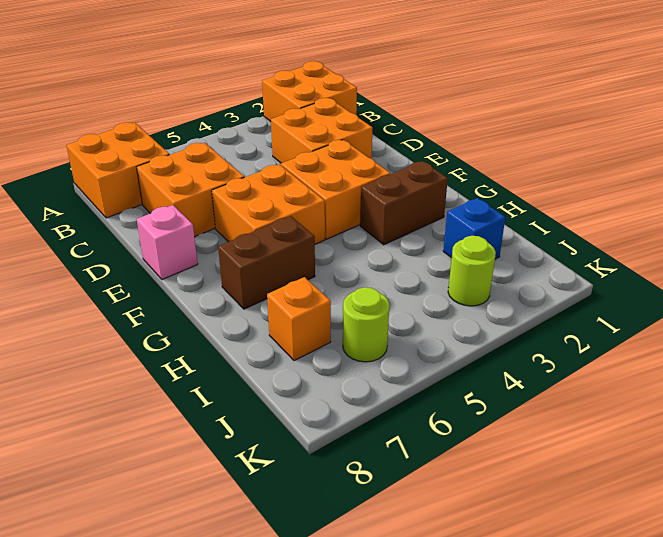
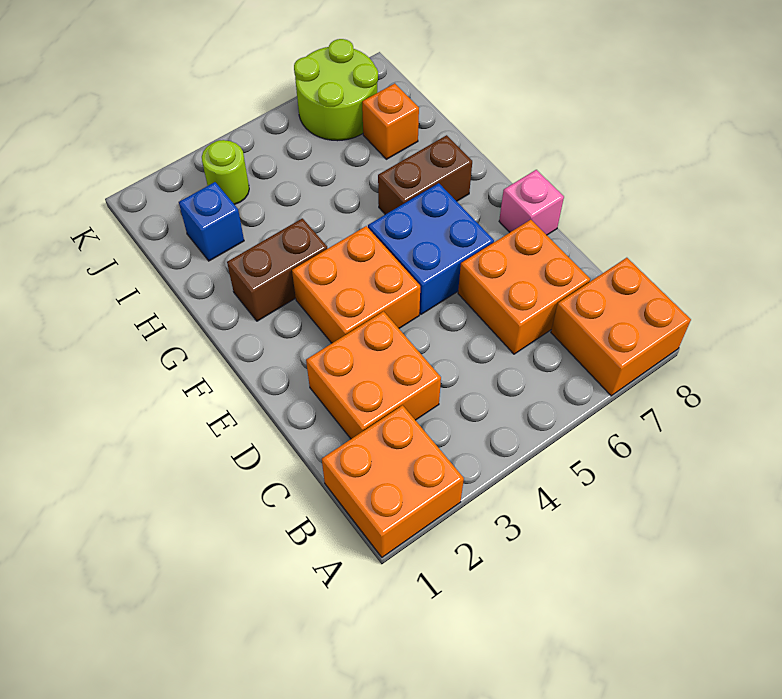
orange brick E5:F6 level 1 -> blue brick E5:F6 level 1
lime round brick J6 level 1 -> lime round brick J6:K7 level 1

